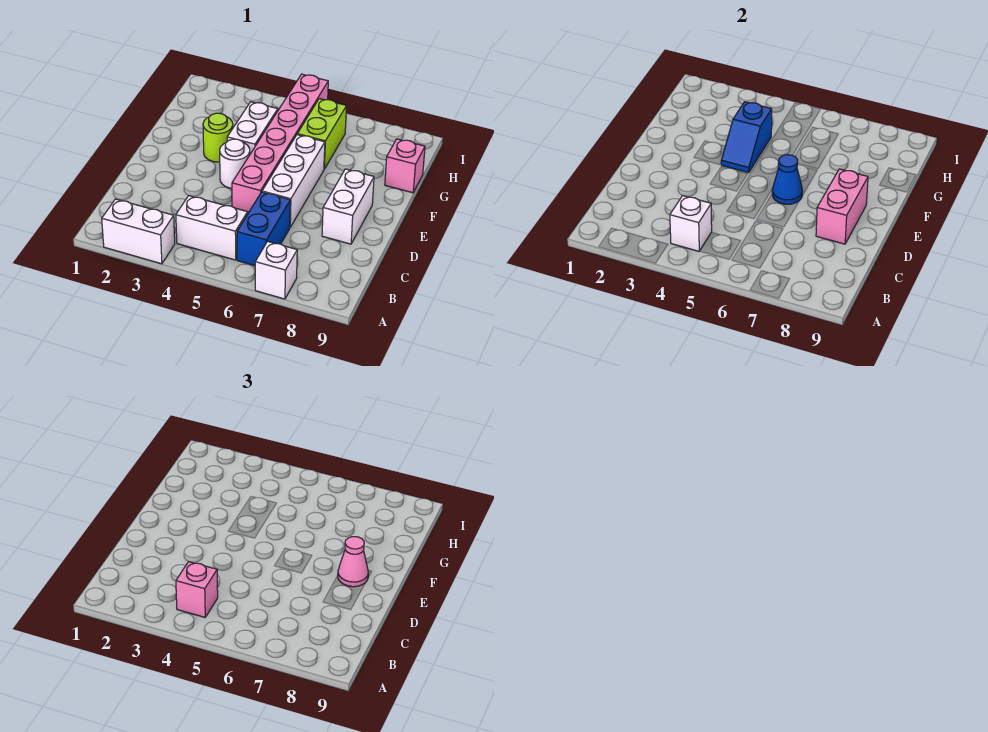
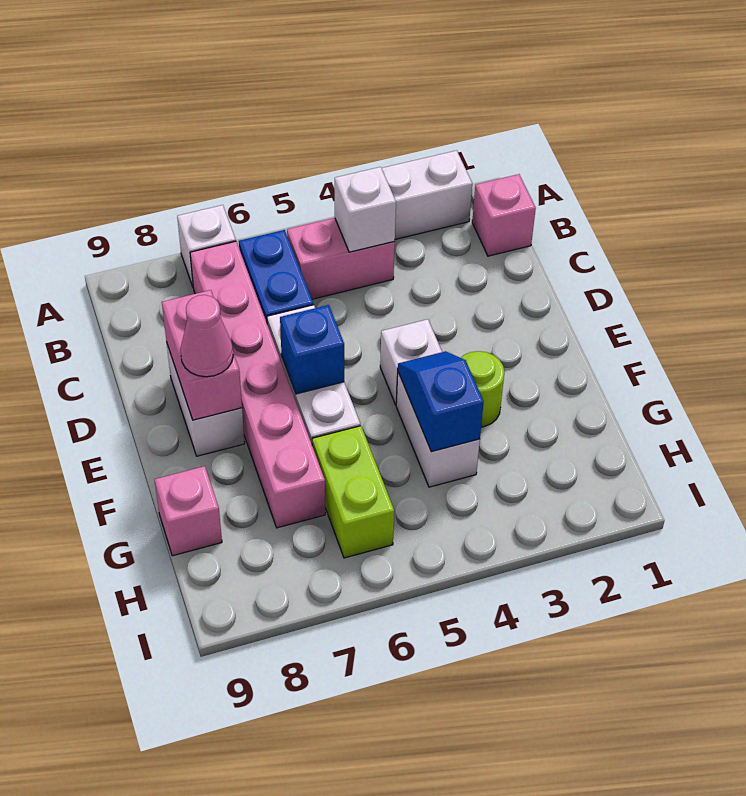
white brick B4:B5 level 1 -> pink brick B4:B5 level 1
pink brick B4 level 3 -> pink brick B1 level 1
pink brick D5:I5 level 1 -> pink brick B7:G7 level 1
white round brick E4 level 1 -> white brick E4 level 1
blue cone E6 level 2 -> blue brick E6 level 2

